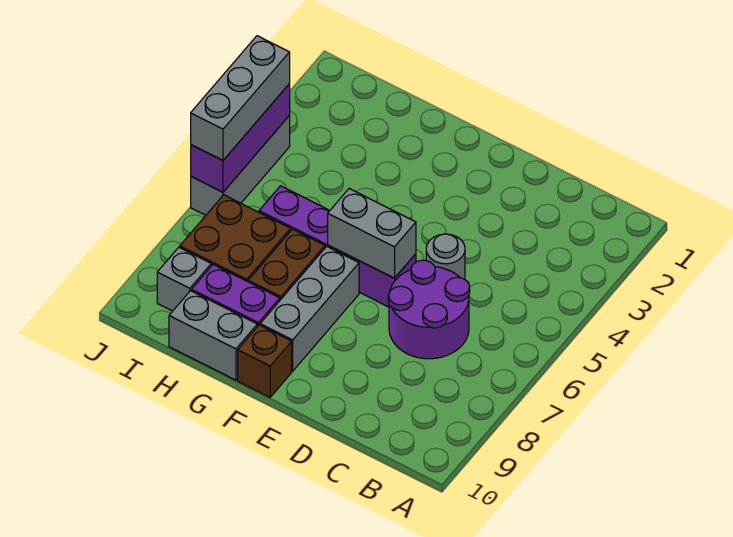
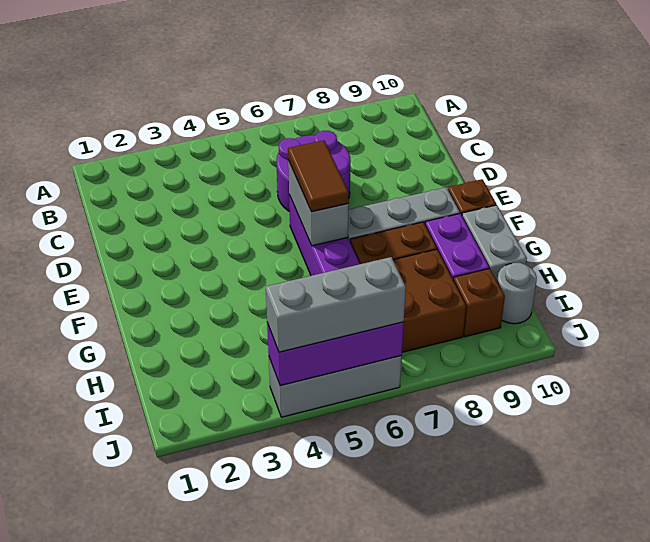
grey round brick D5 level 1 -> grey round brick I10 level 1
none -> brown tile E6:F6 level 3
grey brick I9 level 1 -> brown brick I9 level 1

